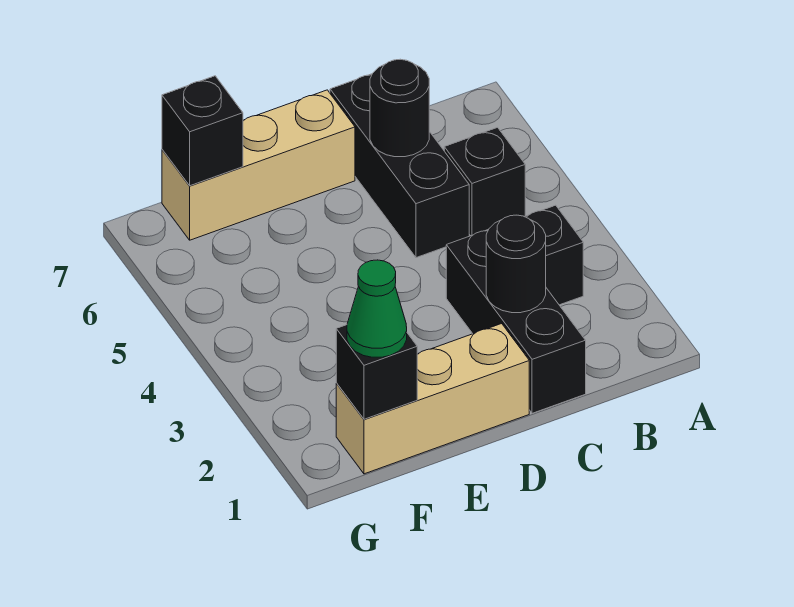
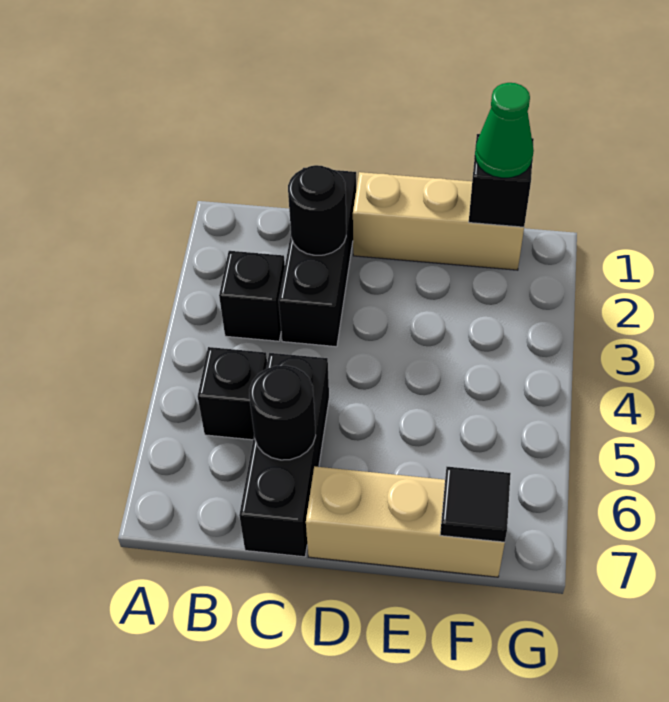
black brick F7 level 2 -> black tile F7 level 2

